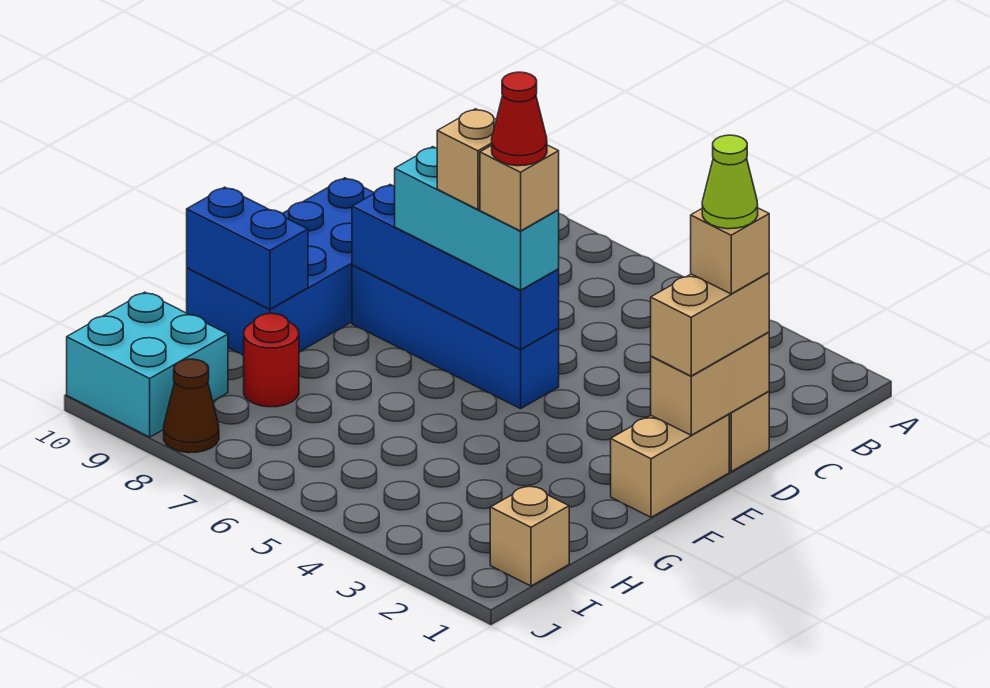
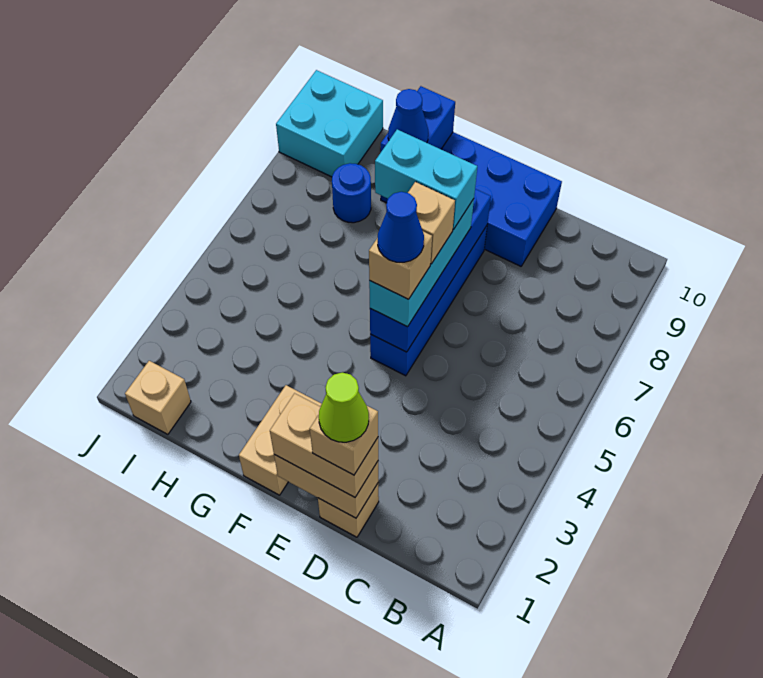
tan brick E1:F1 level 1 -> tan brick F1:F2 level 1
red cone E5 level 5 -> blue cone E5 level 5
none -> cyan brick E7:F7 level 4
none -> blue cone G9 level 3
red round brick H8 level 1 -> blue round brick H8 level 1
brown cone J8 level 1 -> none

